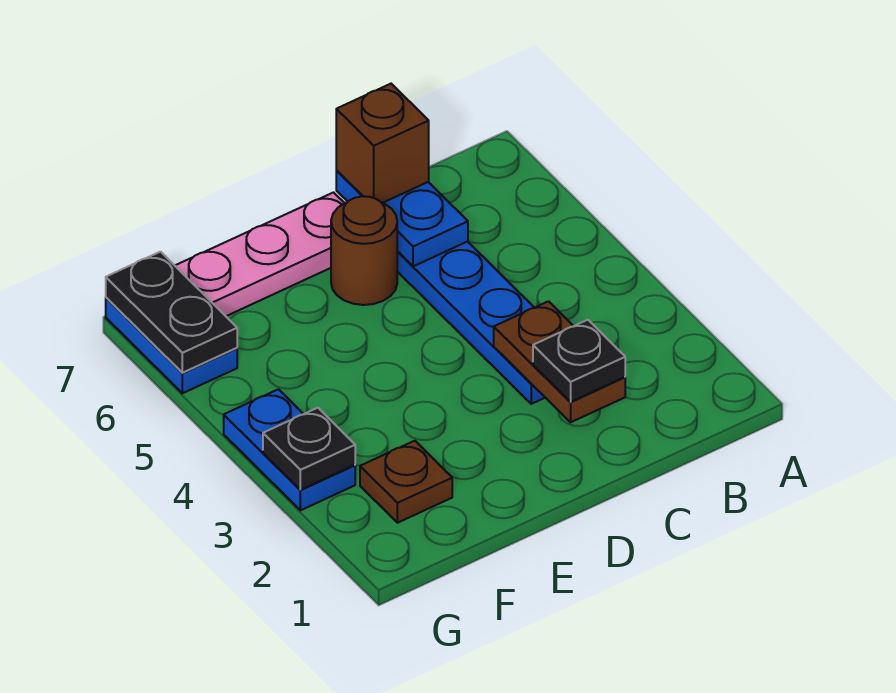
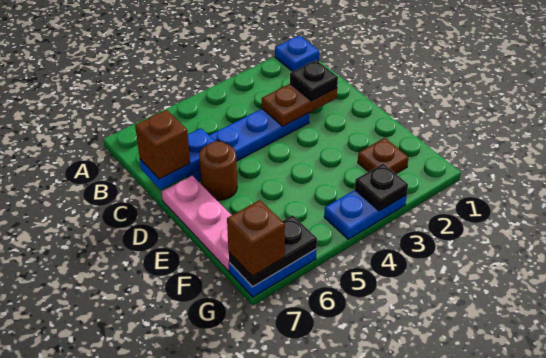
none -> blue plate A1 level 1
none -> brown brick G7 level 3

